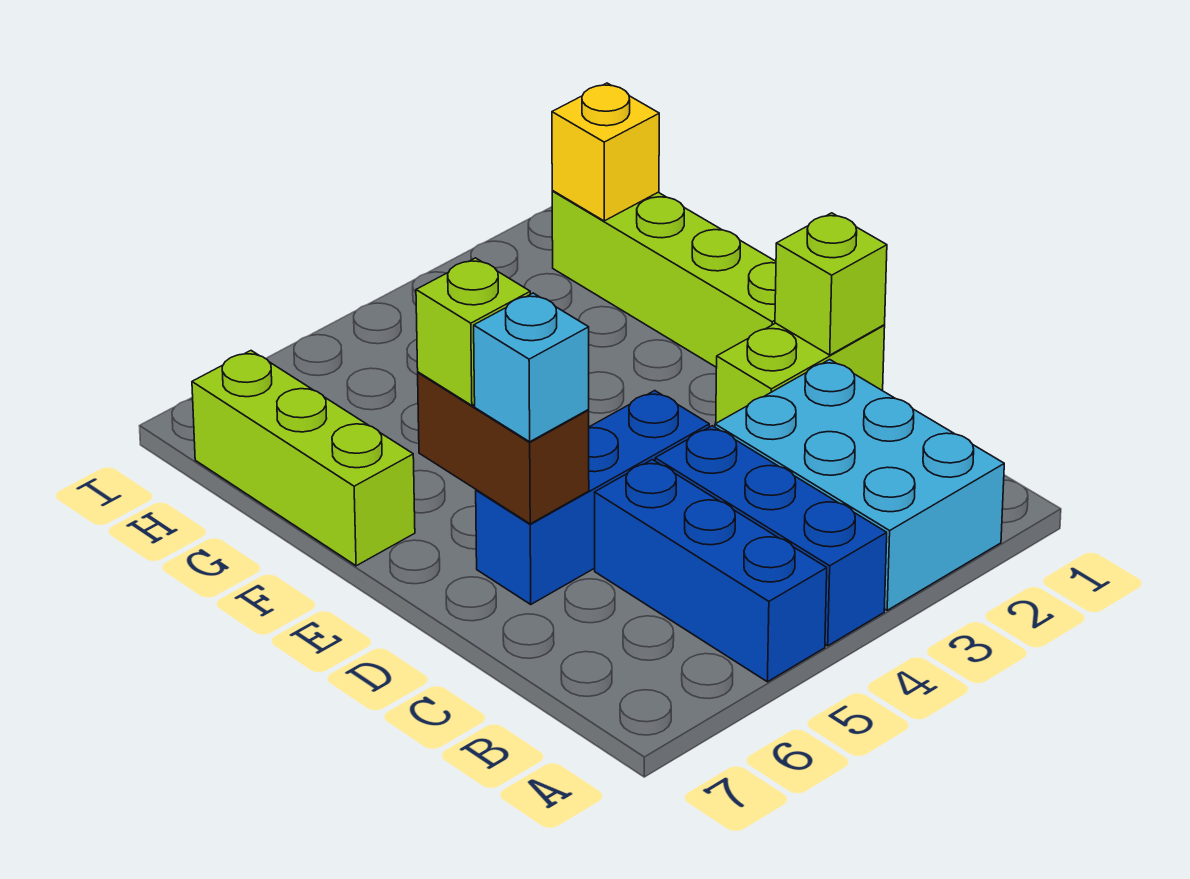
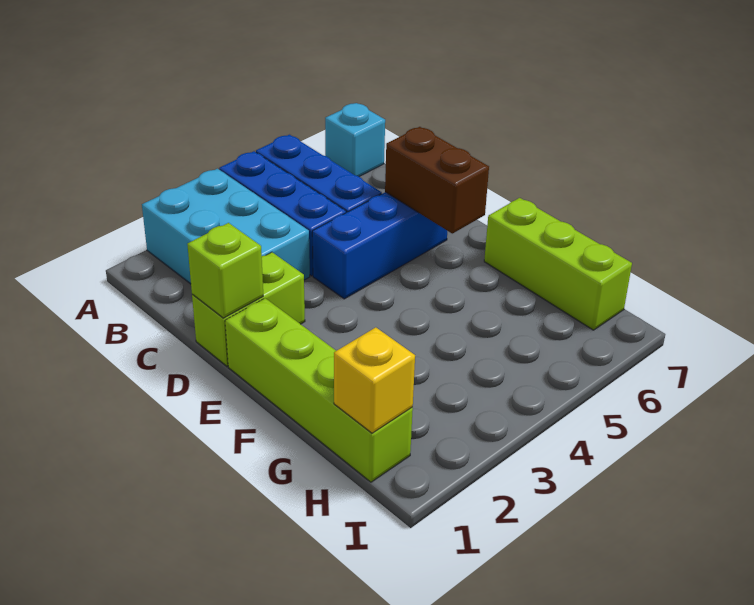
cyan brick D6 level 3 -> cyan brick A7 level 1
lime brick E6 level 3 -> none

